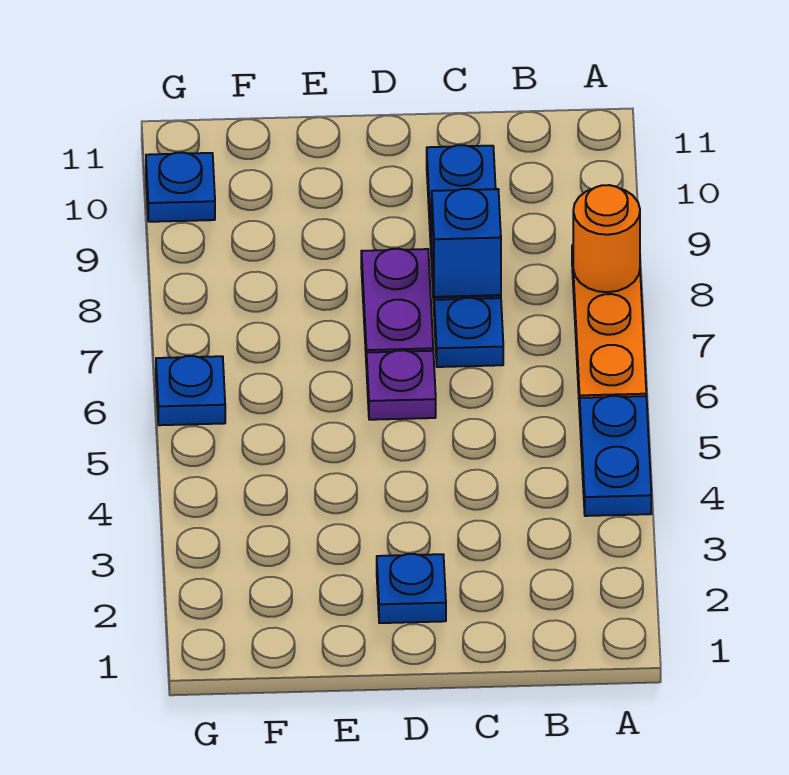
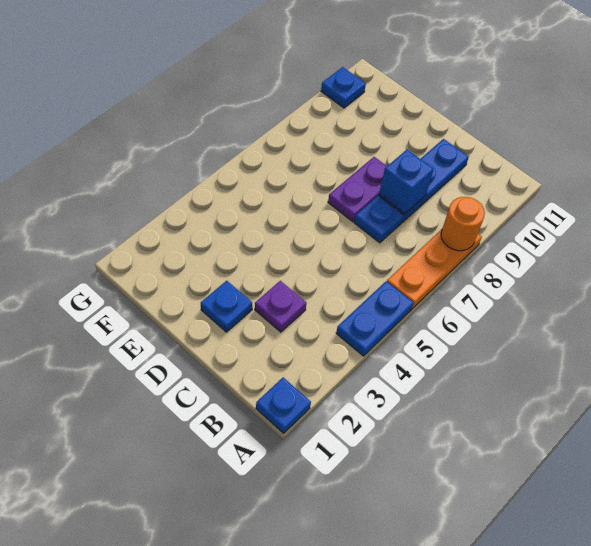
purple plate D6 level 1 -> purple plate C3 level 1
blue plate G6 level 1 -> blue plate A1 level 1

